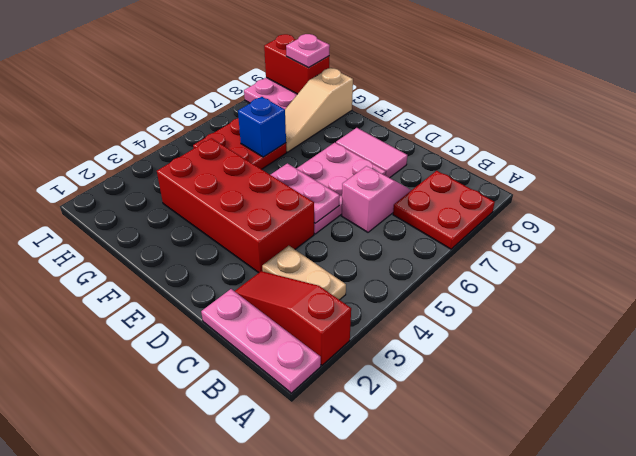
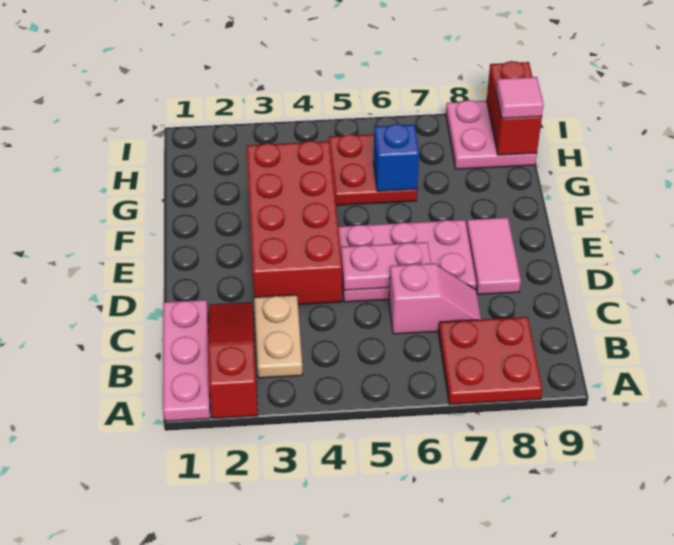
pink plate D5:E5 level 2 -> pink plate D5:D6 level 2
tan slope G7:G9 level 1 top 9 -> none
pink plate H9 level 3 -> pink tile H9 level 3

